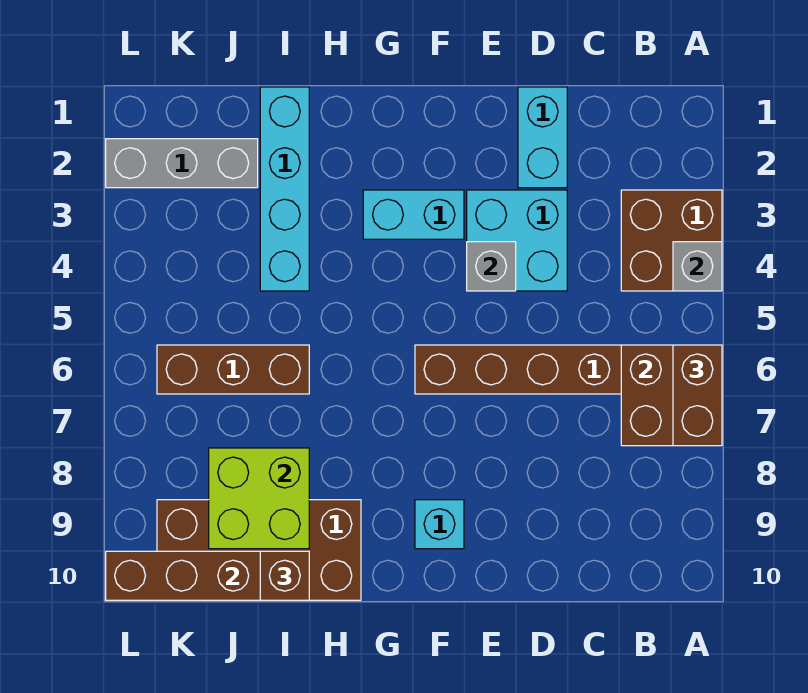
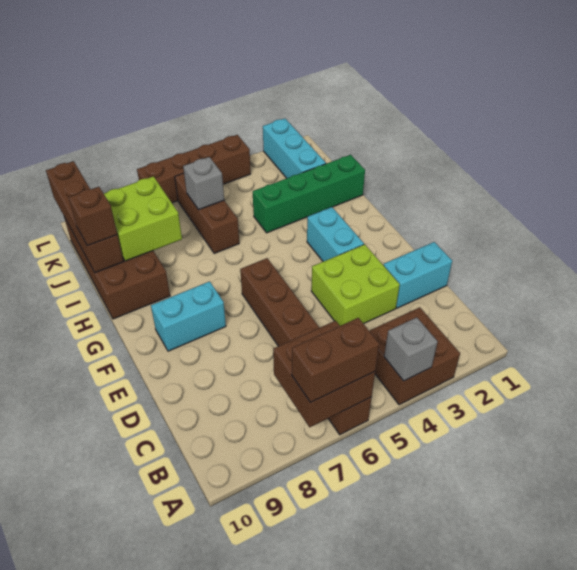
cyan brick D3:E4 level 1 -> lime brick D3:E4 level 1
grey brick E4 level 2 -> grey brick J6 level 2
cyan brick F9 level 1 -> cyan brick F8:F9 level 1
cyan brick I1:I4 level 1 -> green brick I1:I4 level 1
grey brick J2:L2 level 1 -> cyan brick J2:L2 level 1
none -> brown brick L4:L7 level 1

